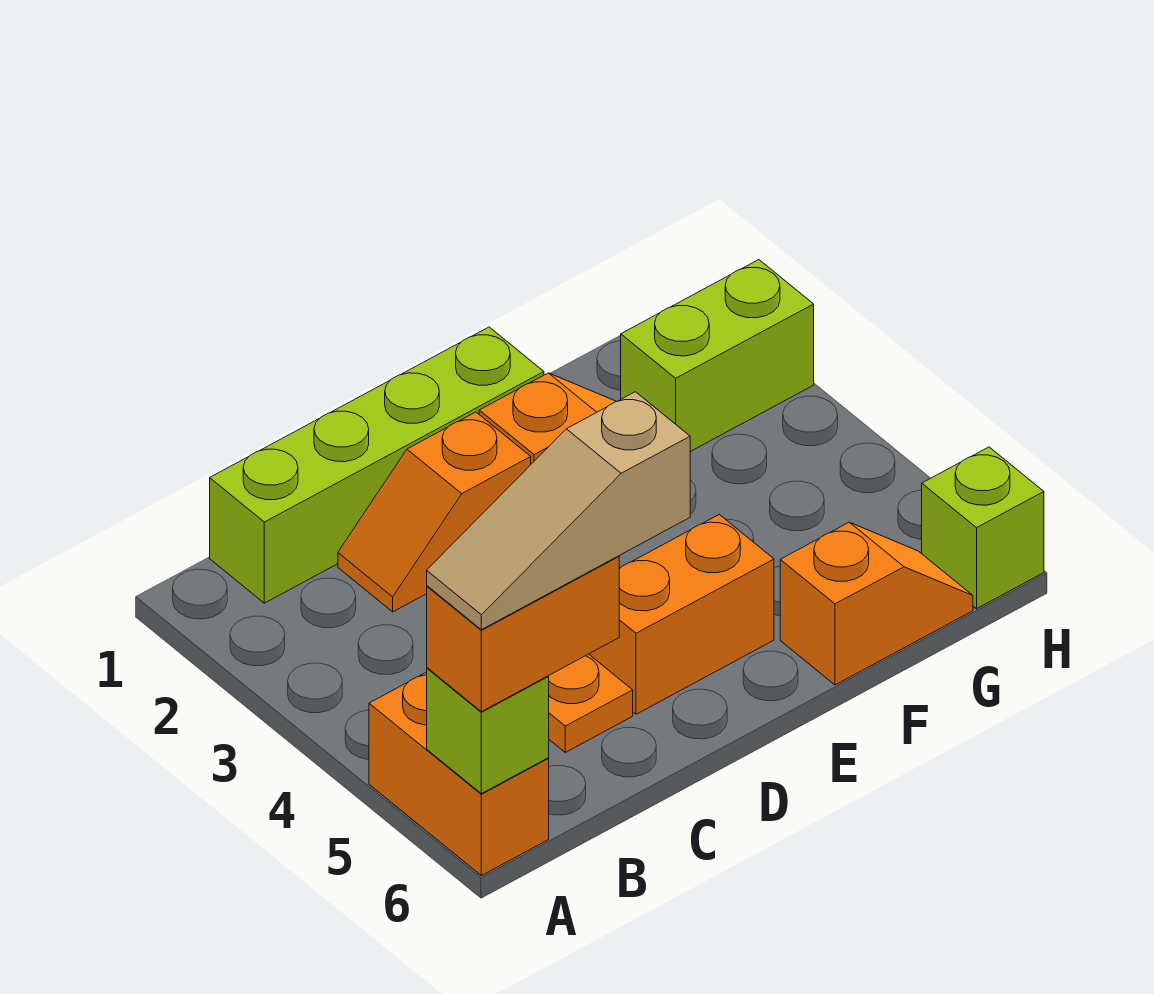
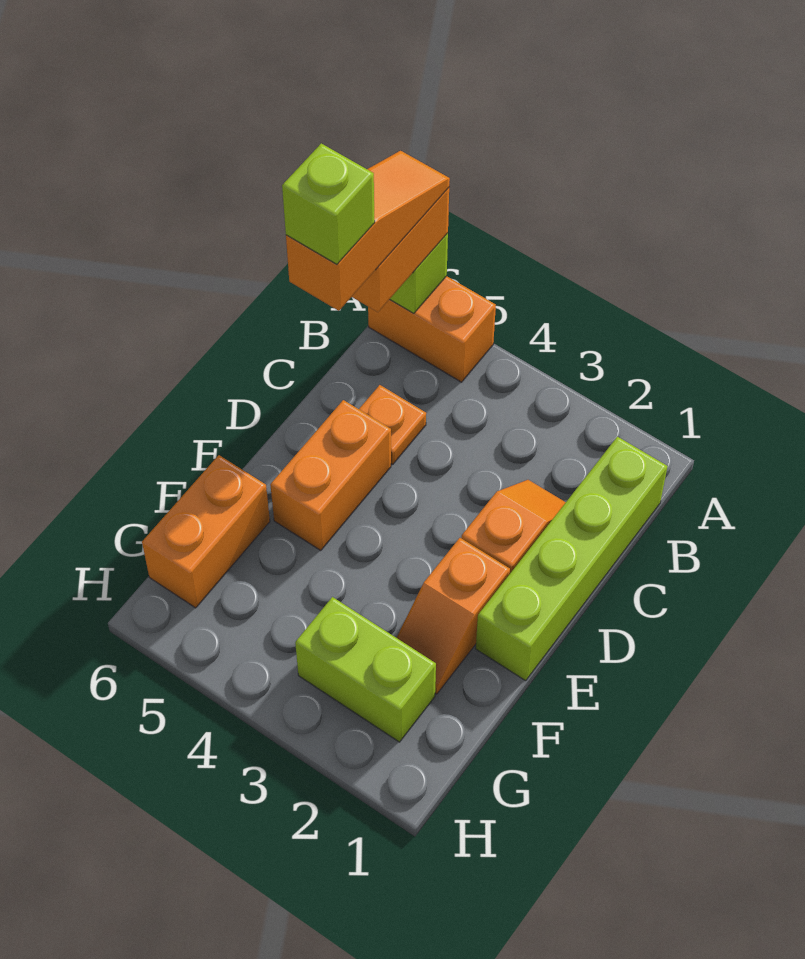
tan slope A6:C6 level 4 top C -> orange slope A6:C6 level 4 top C
orange slope F6:G6 level 1 top F -> orange brick F6:G6 level 1
lime brick G2:H2 level 1 -> lime brick G2:G3 level 1
lime brick H6 level 1 -> lime brick C6 level 5

